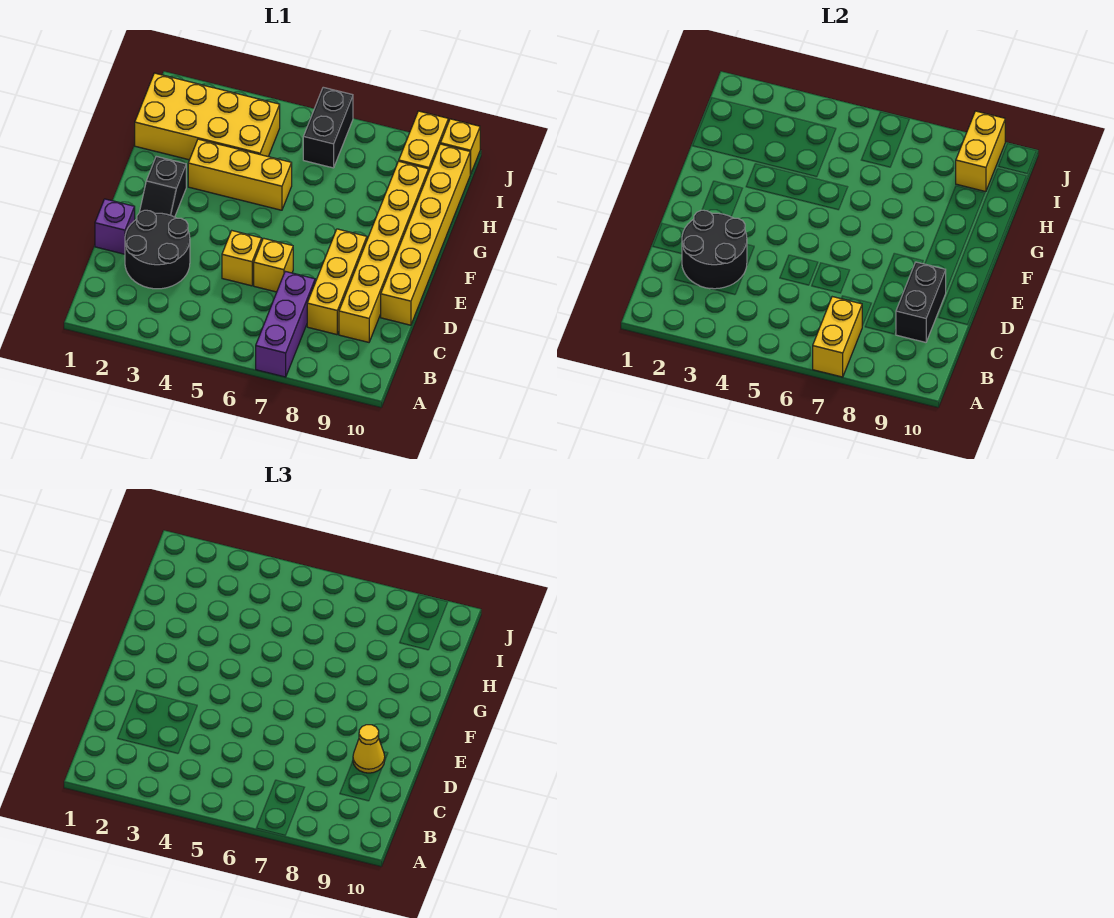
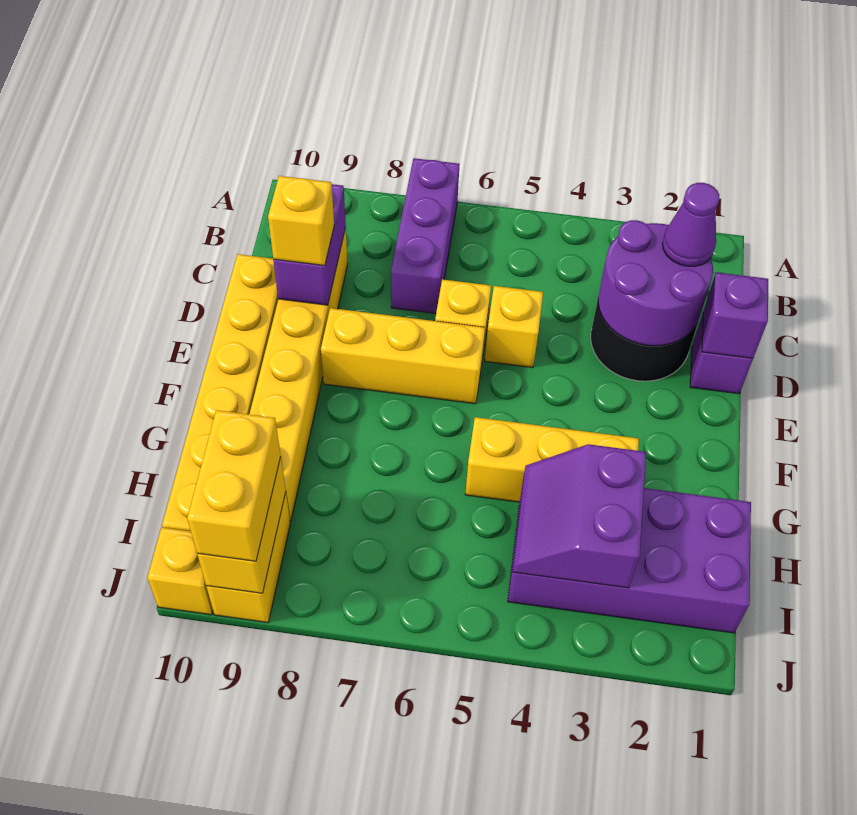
yellow brick A7:B7 level 2 -> yellow brick I9:J9 level 3
black round brick C2:D3 level 2 -> purple round brick C2:D3 level 2
none -> purple cone C2 level 3
yellow brick C8:E8 level 1 -> yellow brick E6:E8 level 1
black brick C9:D9 level 2 -> purple brick C9:D9 level 2
none -> purple brick D1 level 2
yellow cone D9 level 3 -> yellow brick D9 level 3
black slope E2:F2 level 1 top F -> none
yellow brick H1:I4 level 1 -> purple brick H1:I4 level 1
none -> purple slope H3:I4 level 2 top 3
black brick I6:J6 level 1 -> none

